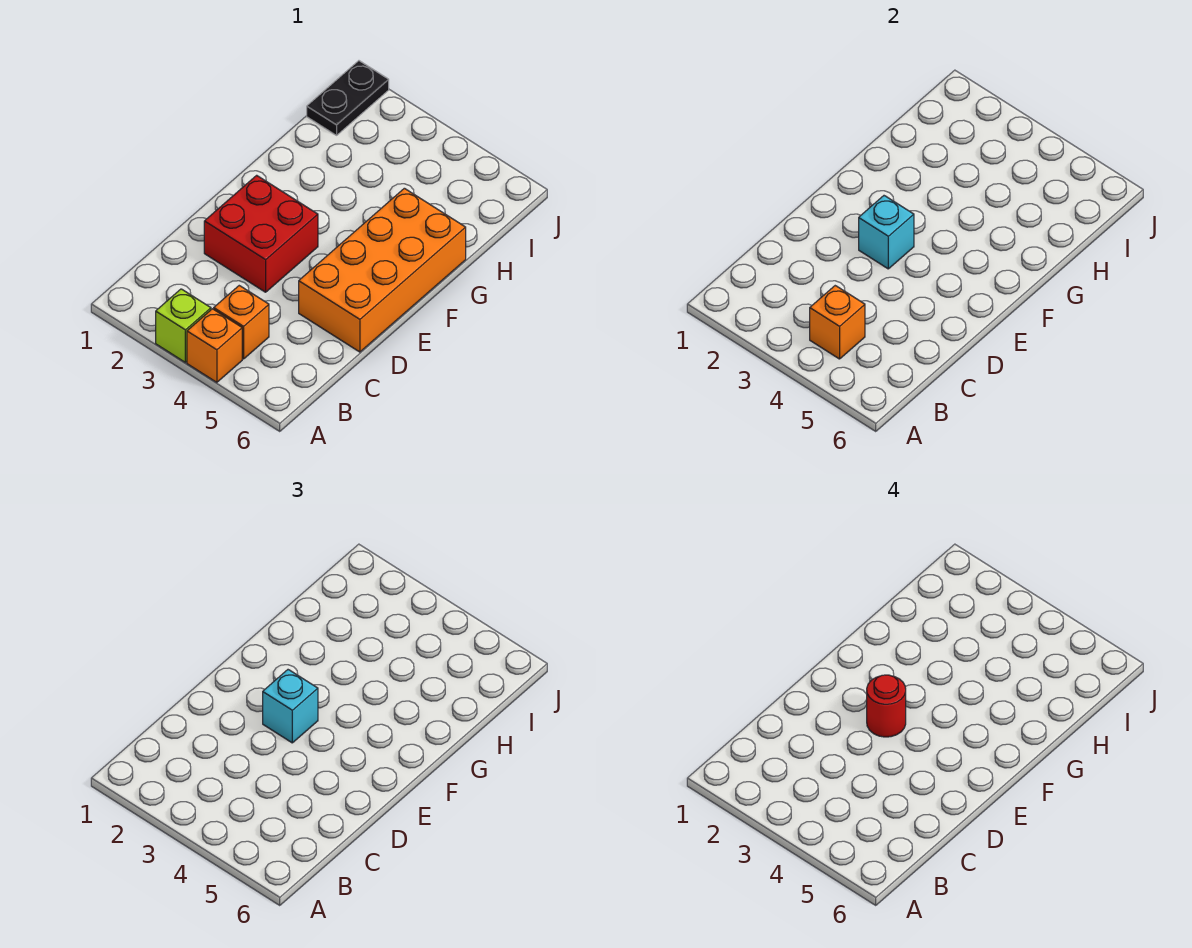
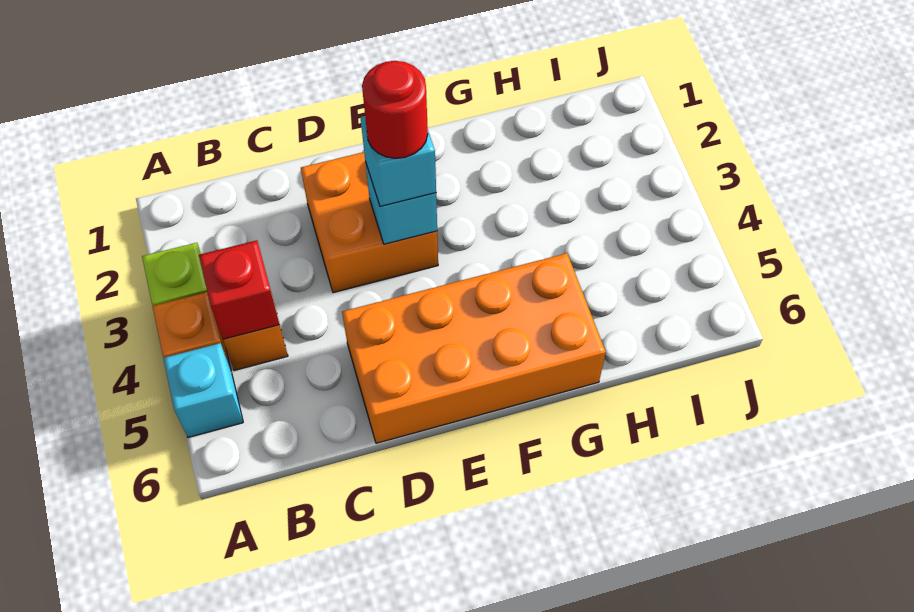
none -> cyan brick A5 level 1
orange brick B4 level 2 -> red brick B4 level 2
red brick D2:E3 level 1 -> orange brick D2:E3 level 1
black plate I1:J1 level 1 -> none

